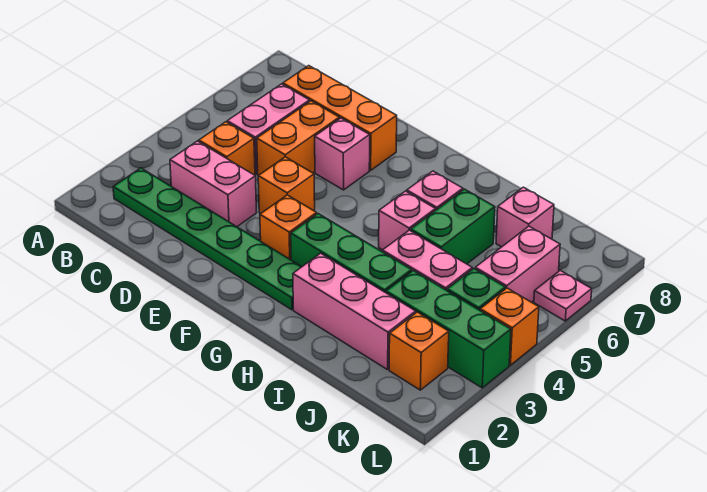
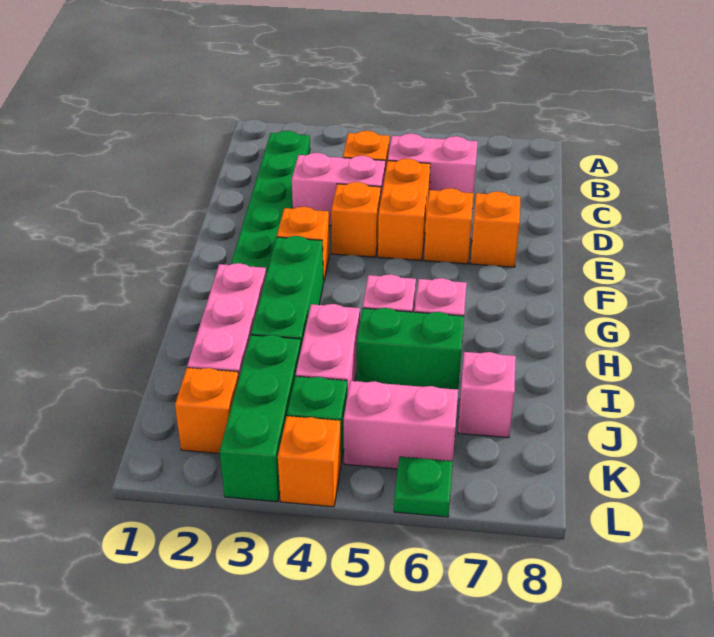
pink brick C3:D3 level 1 -> pink brick D3:D4 level 1
orange brick C7:E7 level 1 -> orange brick E7 level 1
orange brick D5:D6 level 1 -> orange brick D5:E5 level 1
pink brick E6 level 1 -> orange brick E6 level 1
pink plate L6 level 1 -> green plate L6 level 1

